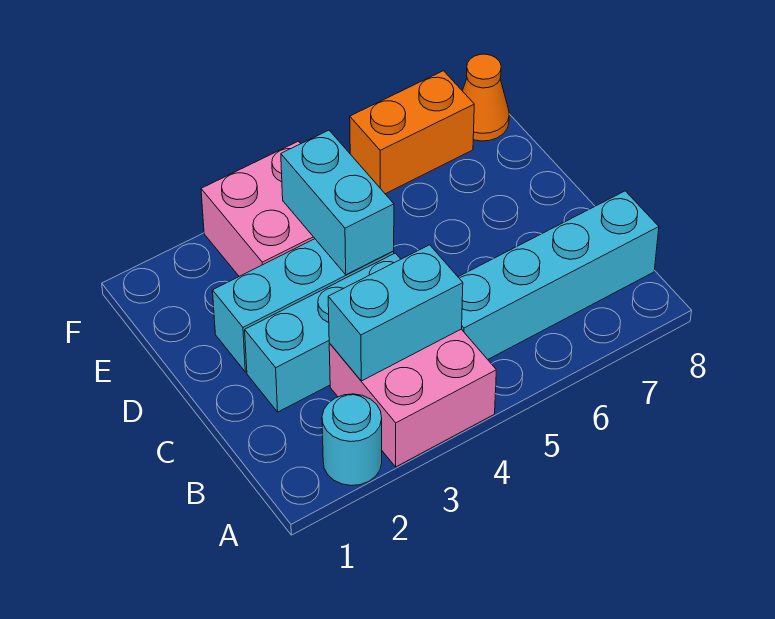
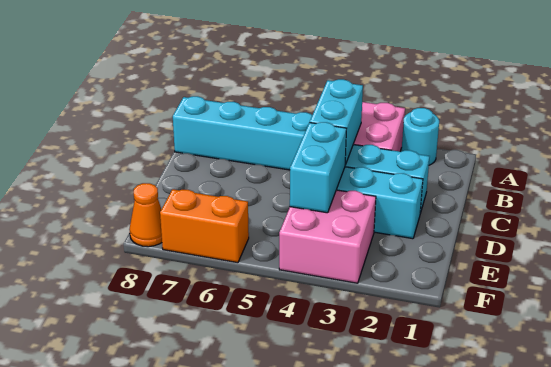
cyan brick B3:B4 level 2 -> cyan brick B4:C4 level 2

